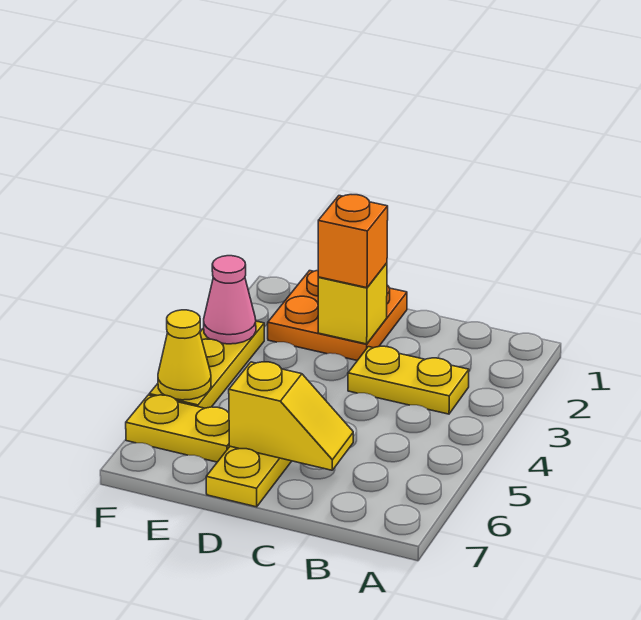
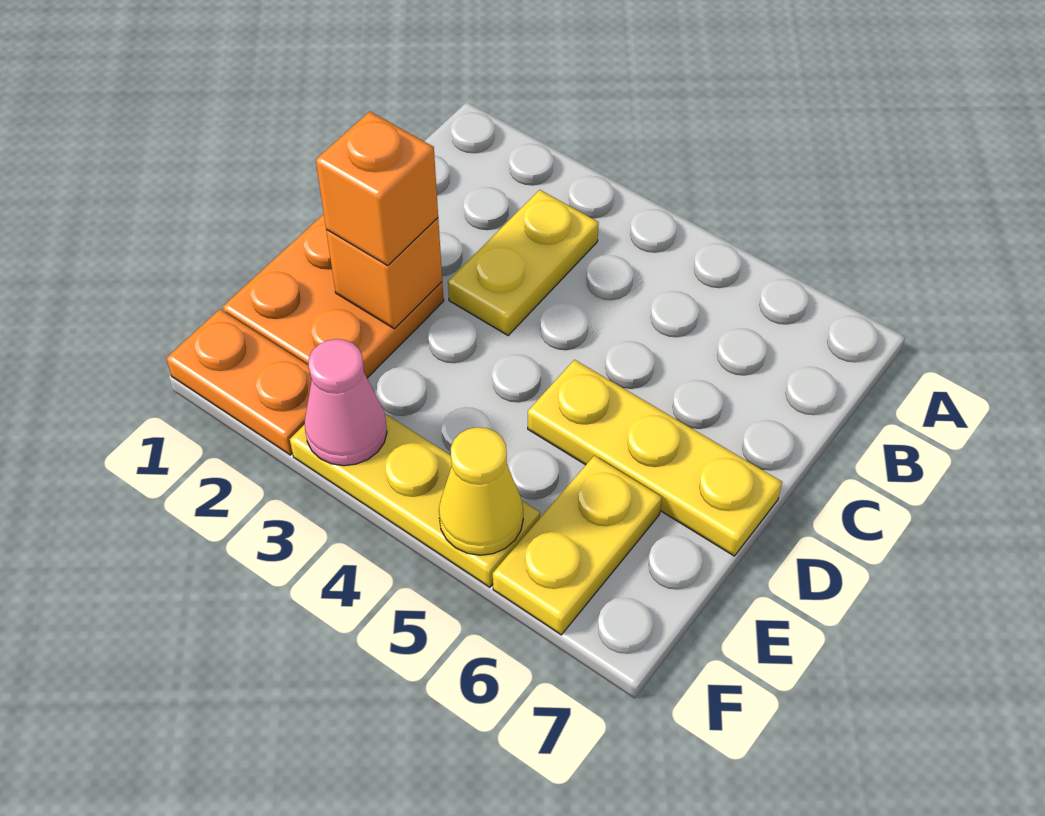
yellow slope C6:D6 level 2 top D -> none
yellow brick D2 level 2 -> orange brick D2 level 2
none -> orange plate F1:F2 level 1

